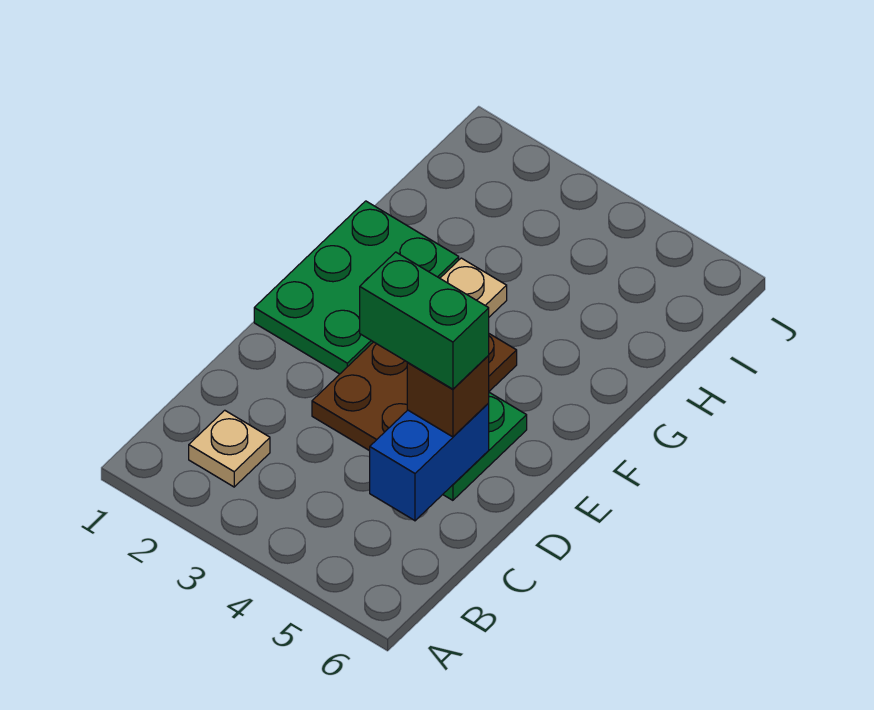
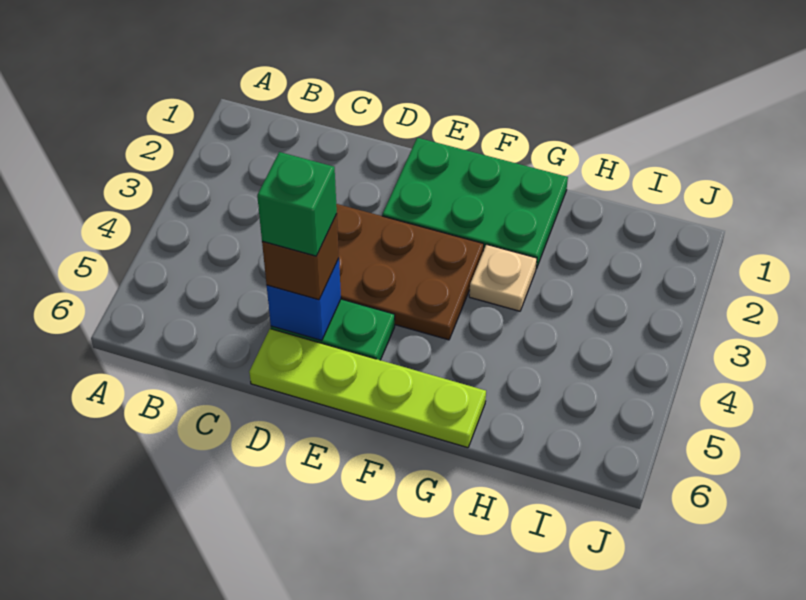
tan plate B2 level 1 -> none
blue brick C5:D5 level 2 -> blue brick D5 level 2
green brick D4:D5 level 4 -> green brick D5 level 4
none -> lime plate D6:G6 level 1

